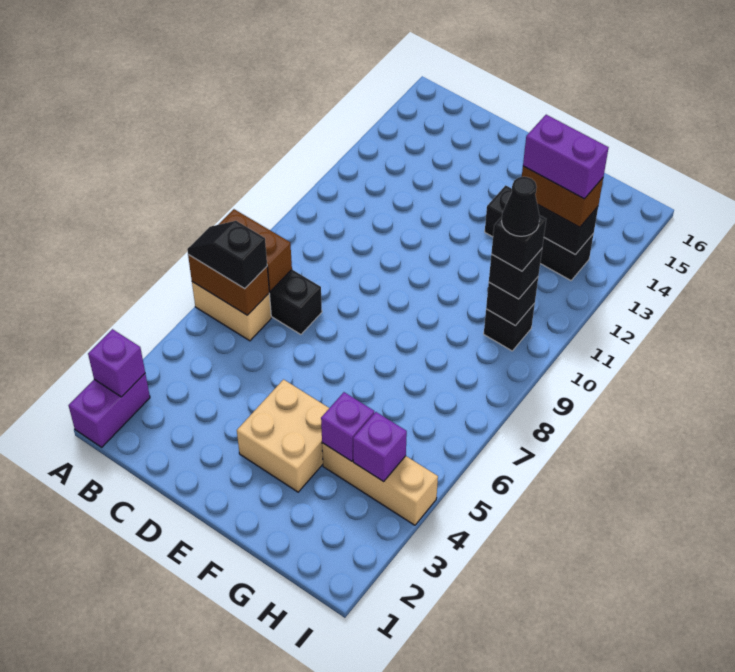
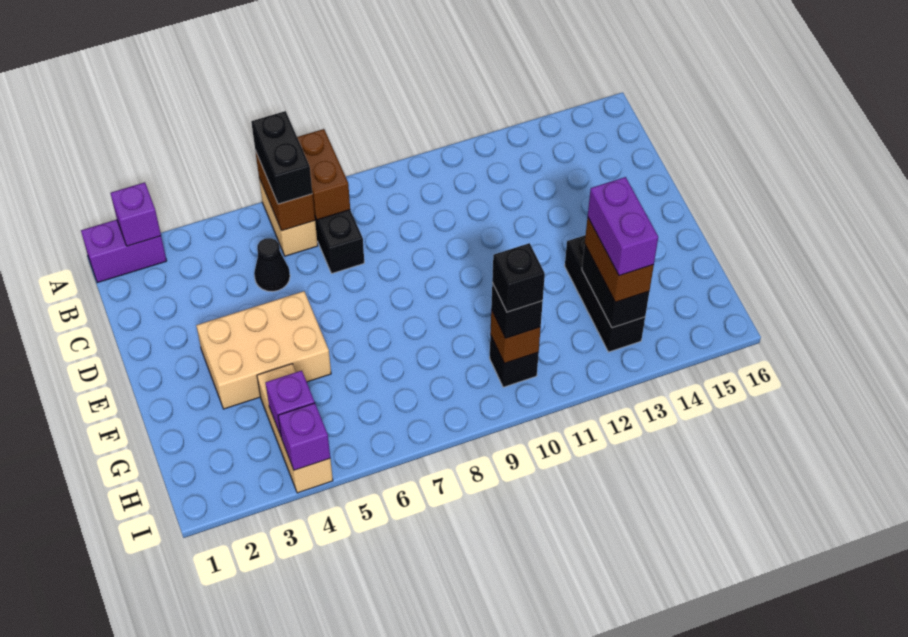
black slope A6:B6 level 3 top B -> black brick A6:B6 level 3
tan brick E3:F4 level 1 -> tan brick E3:F5 level 1
purple brick G4 level 2 -> purple brick I4 level 2
black brick H10 level 2 -> brown brick H10 level 2
black cone H10 level 5 -> black cone C5 level 1

